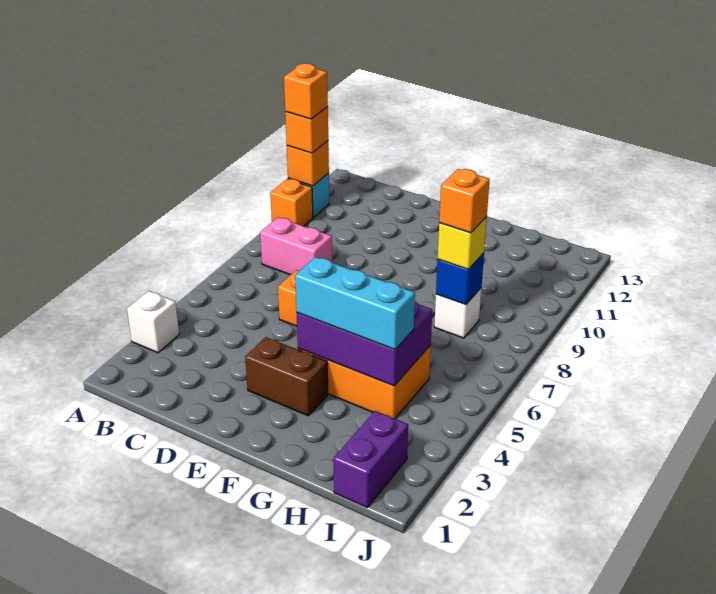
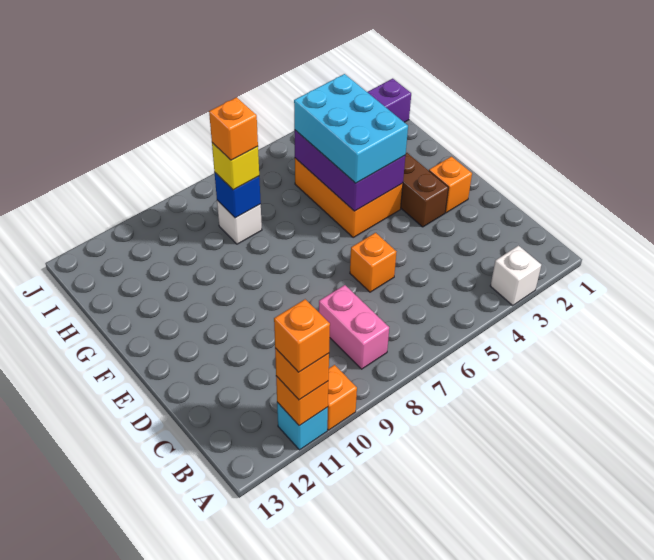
none -> orange brick E2 level 1
cyan brick F4:H4 level 3 -> cyan brick F4:H5 level 3

